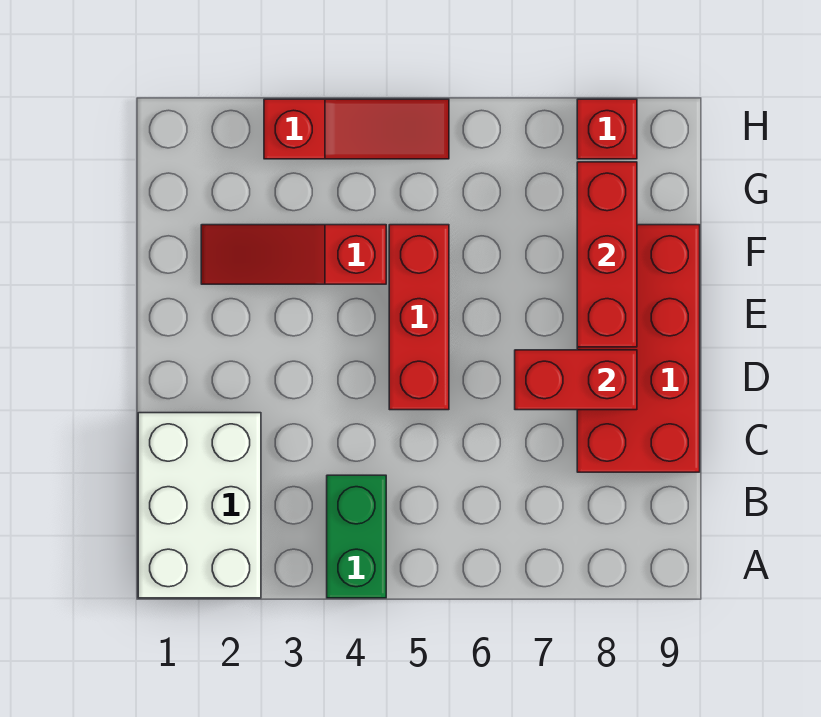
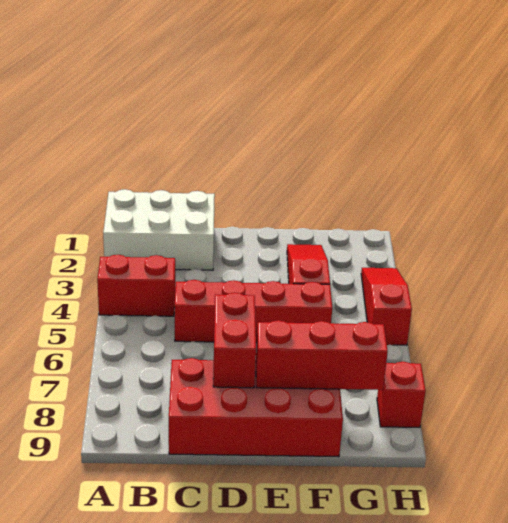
green brick A4:B4 level 1 -> red brick A4:B4 level 1
red brick D5:F5 level 1 -> red brick C5:F5 level 1
red slope H3:H5 level 1 top 3 -> red slope H3:H5 level 1 top 5

